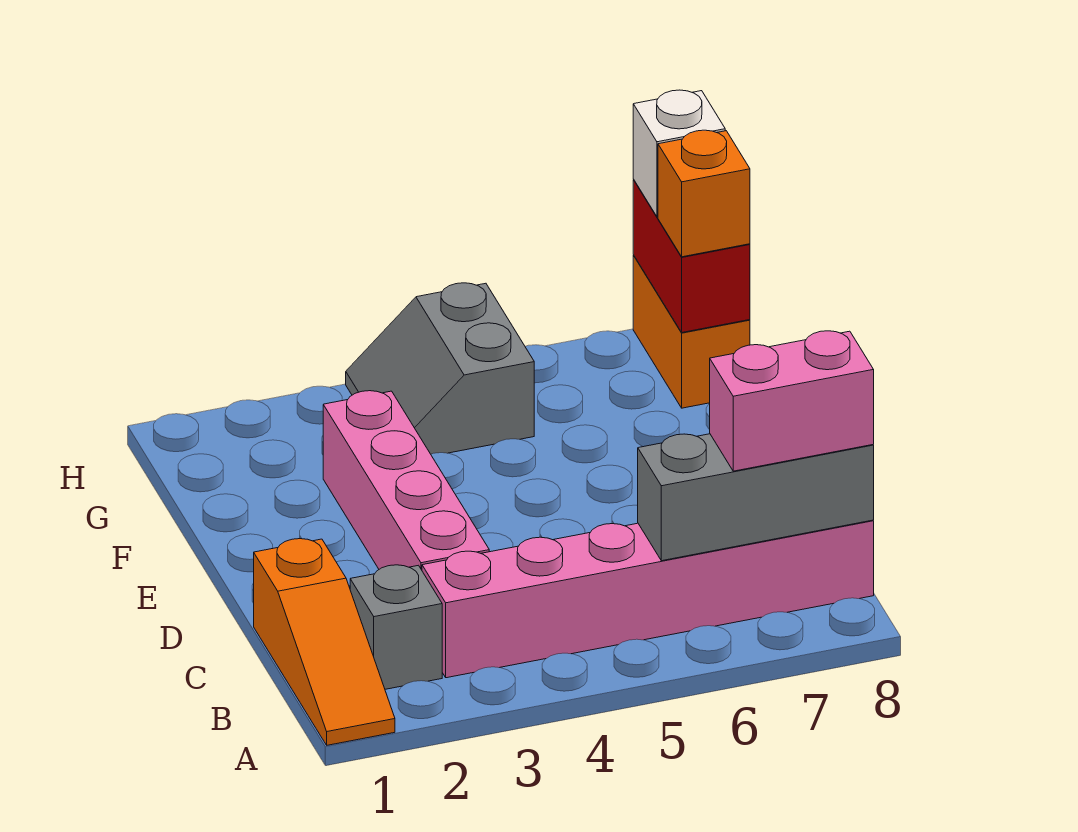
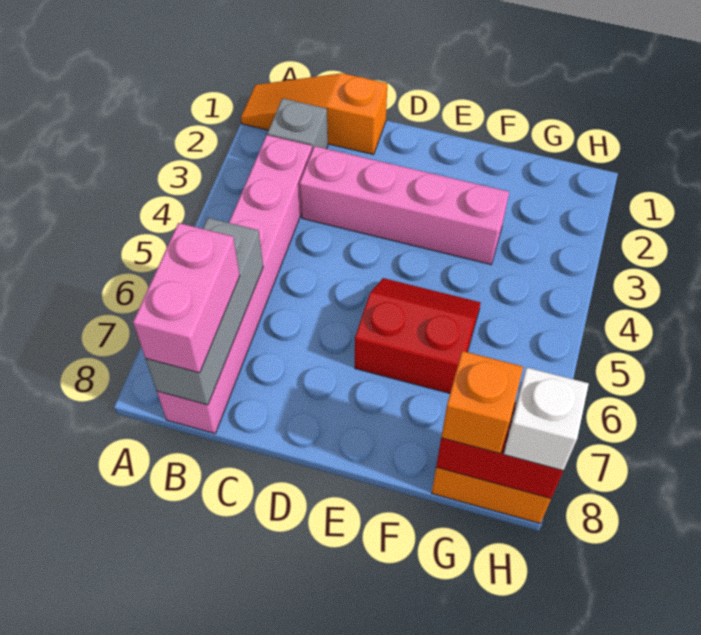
none -> red slope E5:F6 level 1 top 6
grey slope G4:H5 level 1 top 5 -> none

